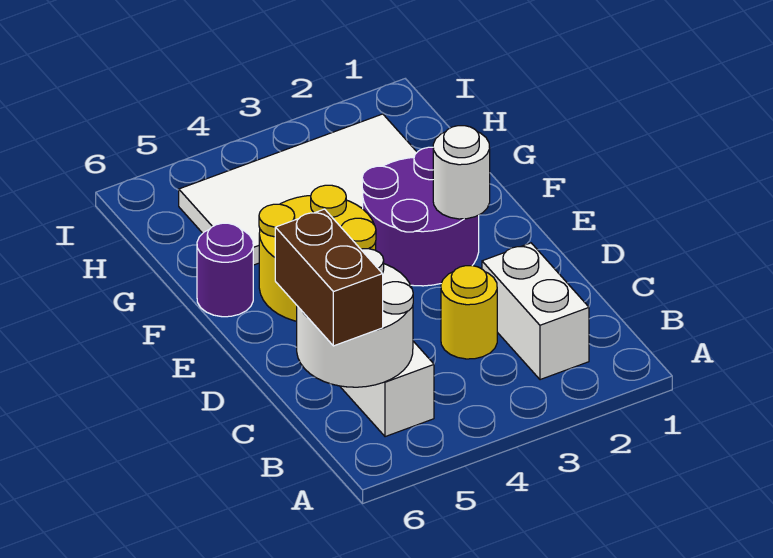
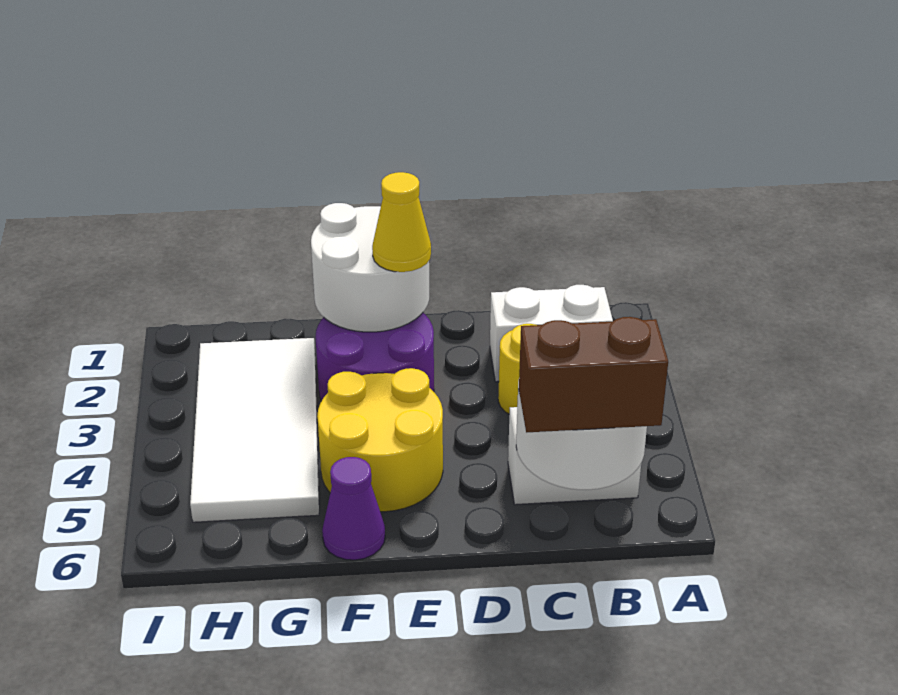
white round brick E2 level 2 -> white round brick E1:F2 level 2
none -> yellow cone E2 level 3
purple round brick F6 level 1 -> purple cone F6 level 1

